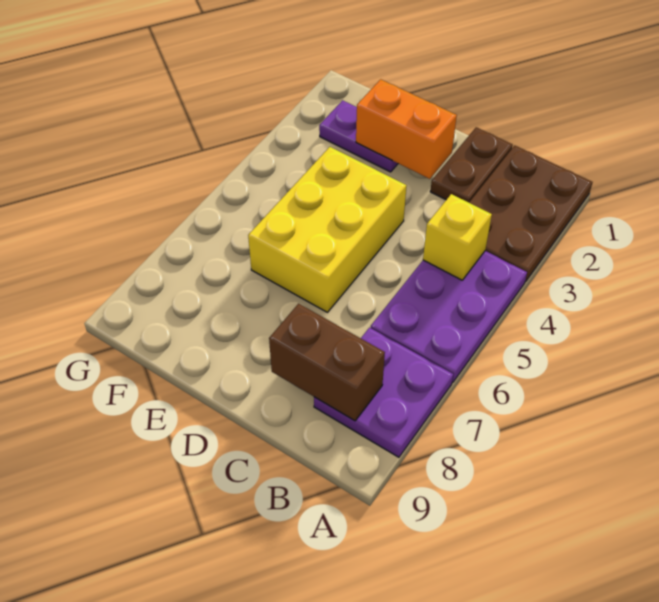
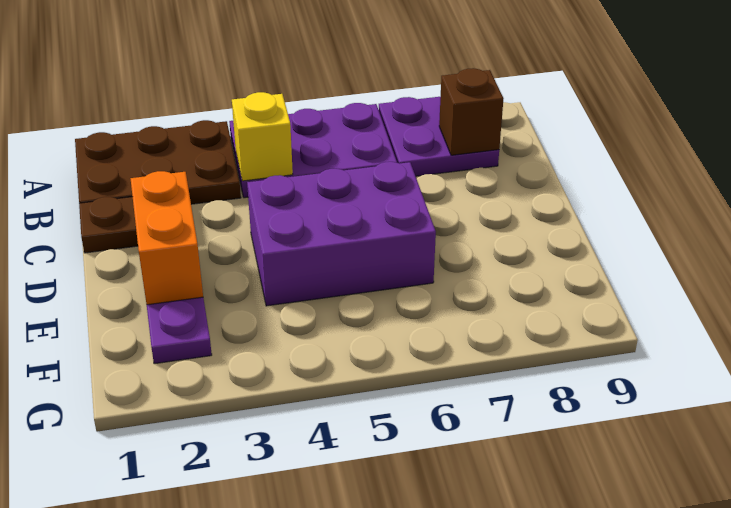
brown brick B8:C8 level 2 -> brown brick B8 level 2
yellow brick D4:E6 level 1 -> purple brick D4:E6 level 1

